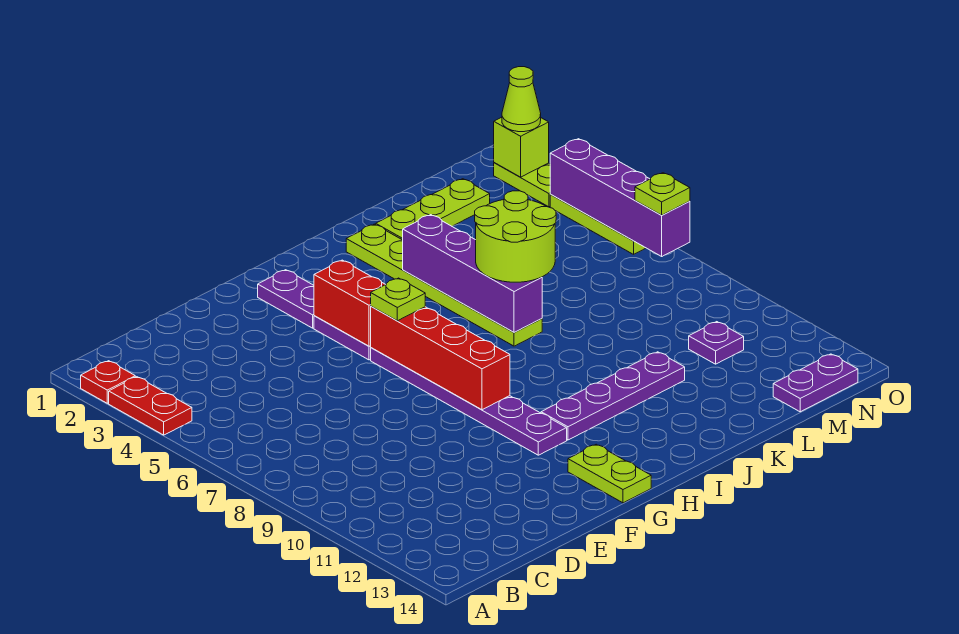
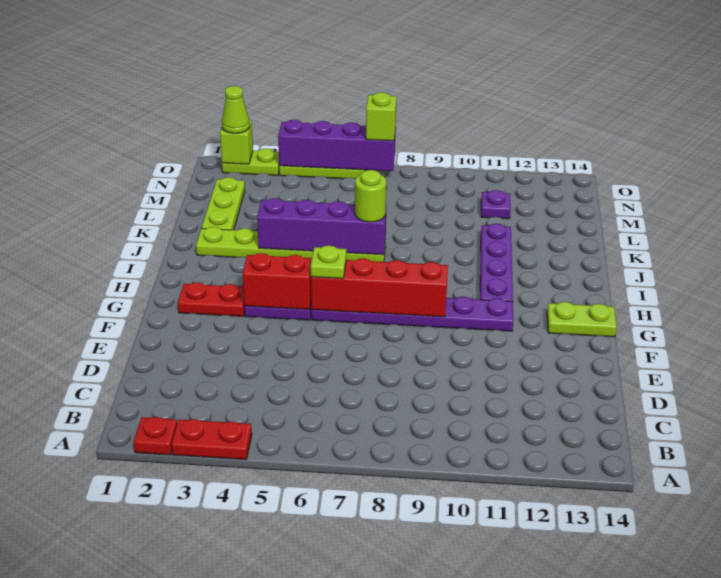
purple plate G2:G3 level 1 -> red plate G2:G3 level 1
lime round brick J6:K7 level 3 -> lime round brick J7 level 3
purple plate M14:N14 level 1 -> none
lime plate O7 level 3 -> lime brick O7 level 3

